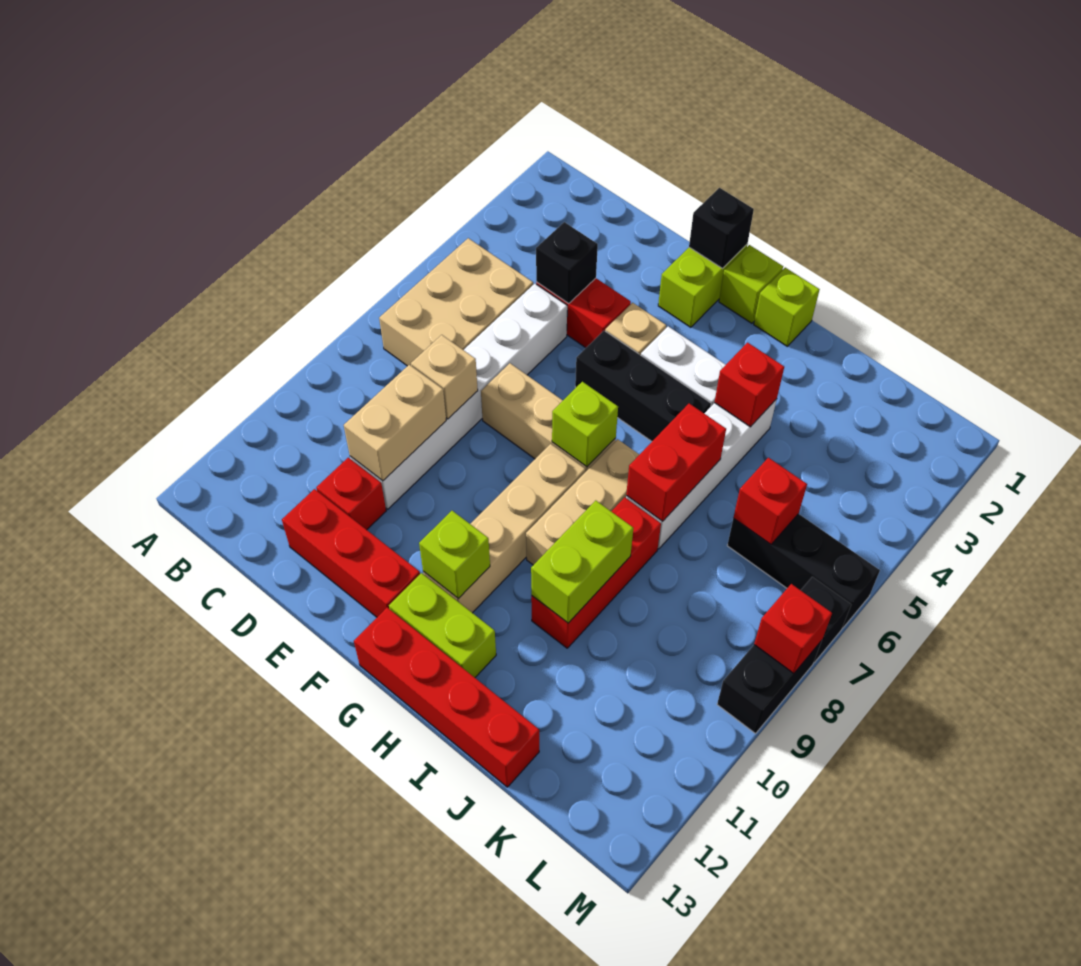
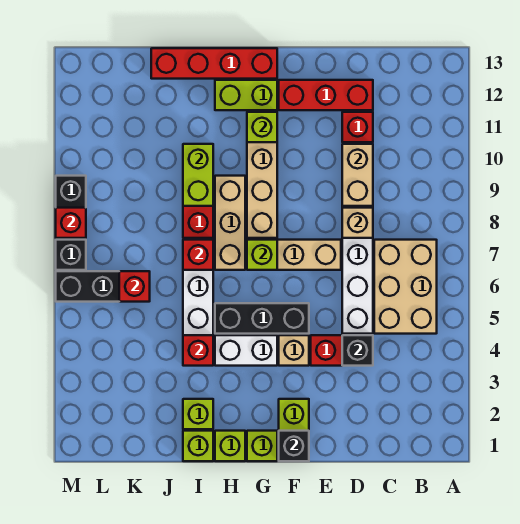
none -> lime brick I1 level 1
none -> lime brick I2 level 1
red brick I6:I7 level 2 -> red brick I7 level 2

